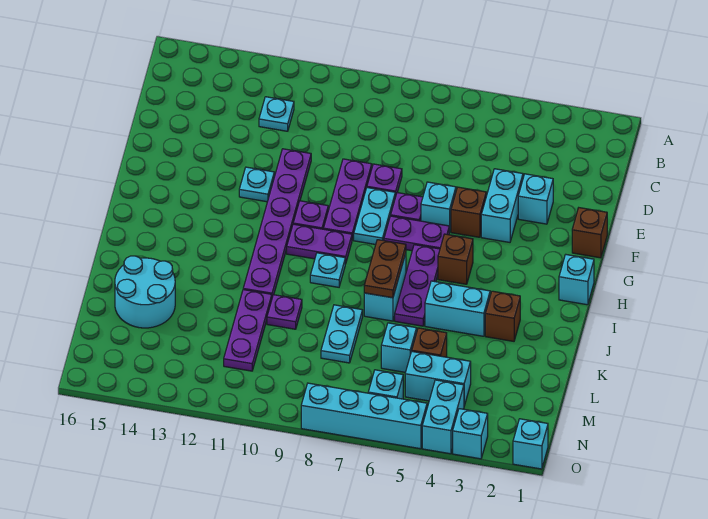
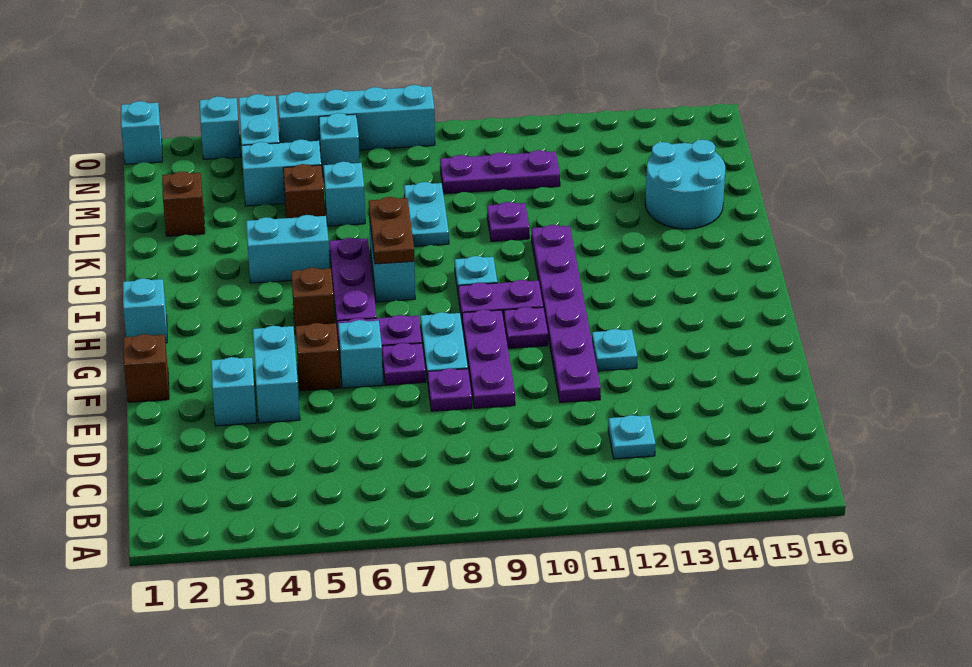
brown brick J3 level 1 -> brown brick L2 level 1
purple plate K11:M11 level 1 -> purple plate M9:M11 level 1

